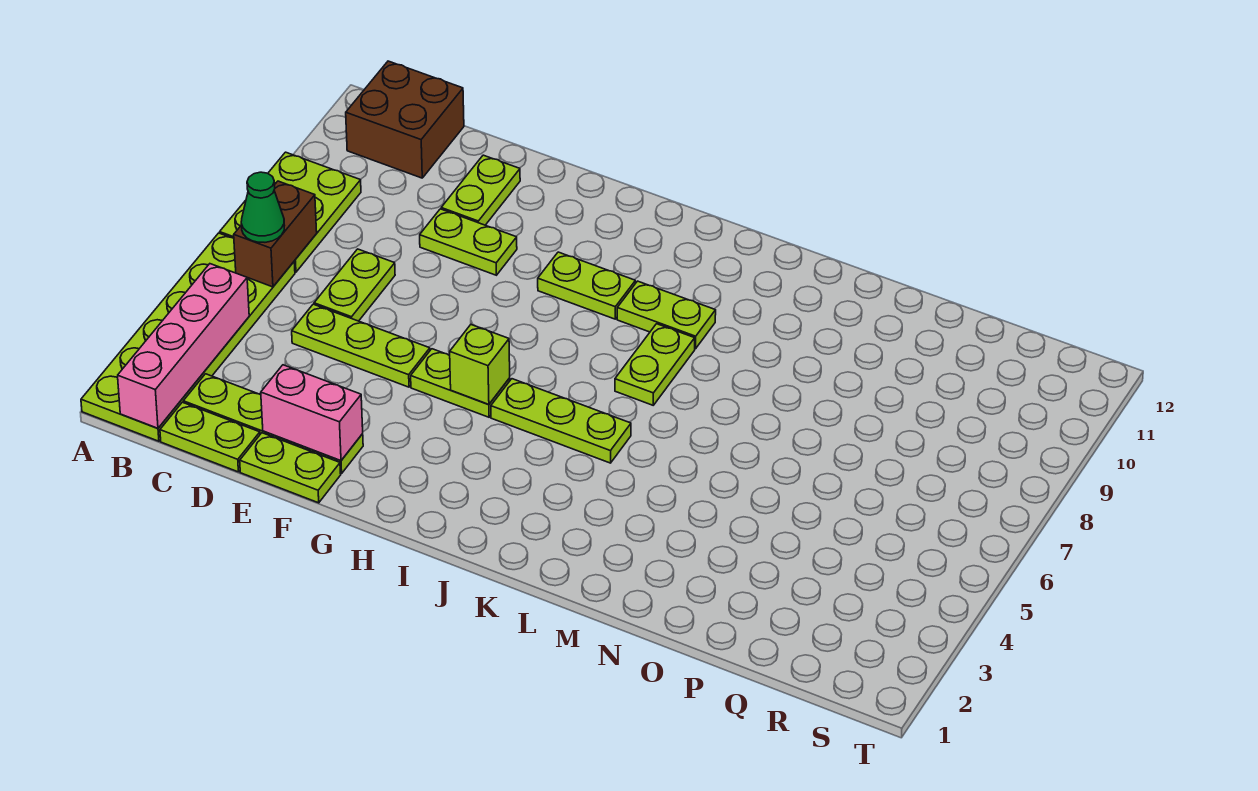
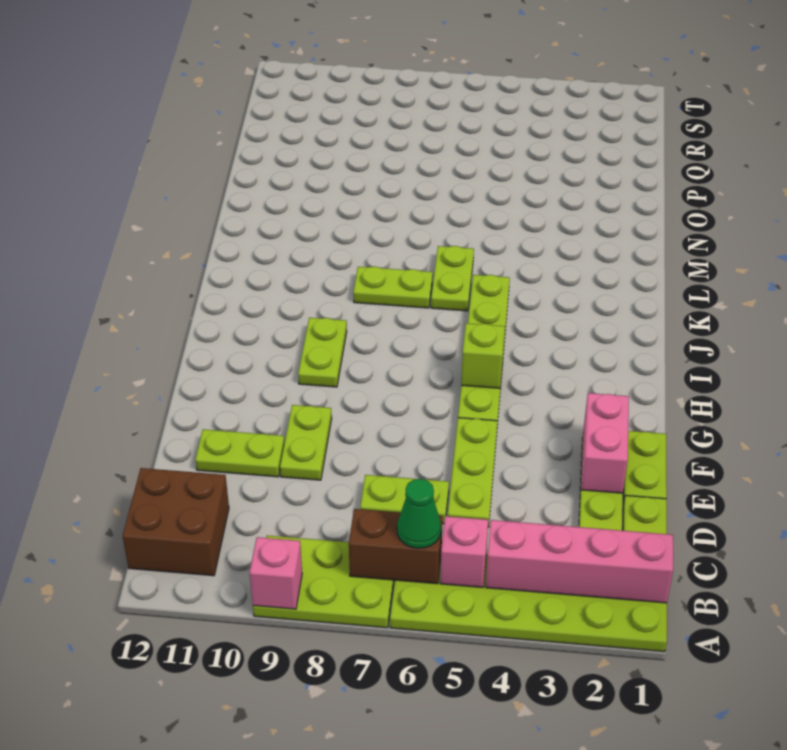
none -> pink brick A9 level 2
none -> pink brick B5 level 2
lime plate J9:K9 level 1 -> lime plate K6:L6 level 1

